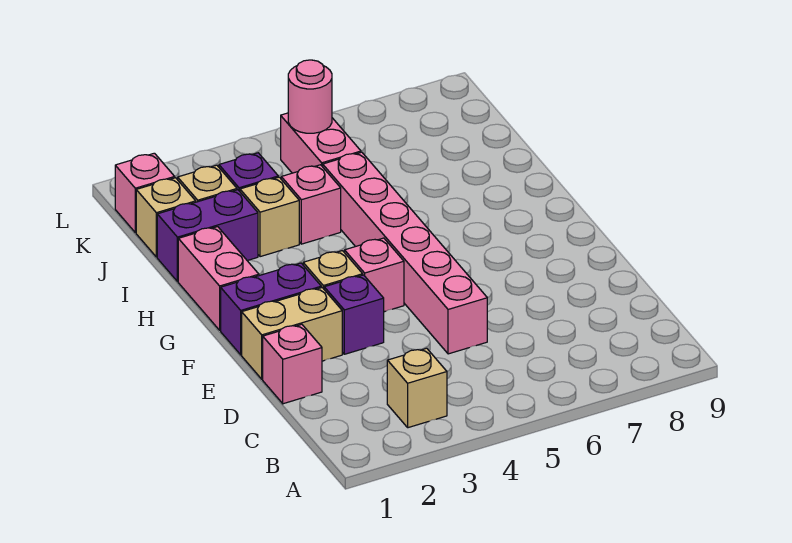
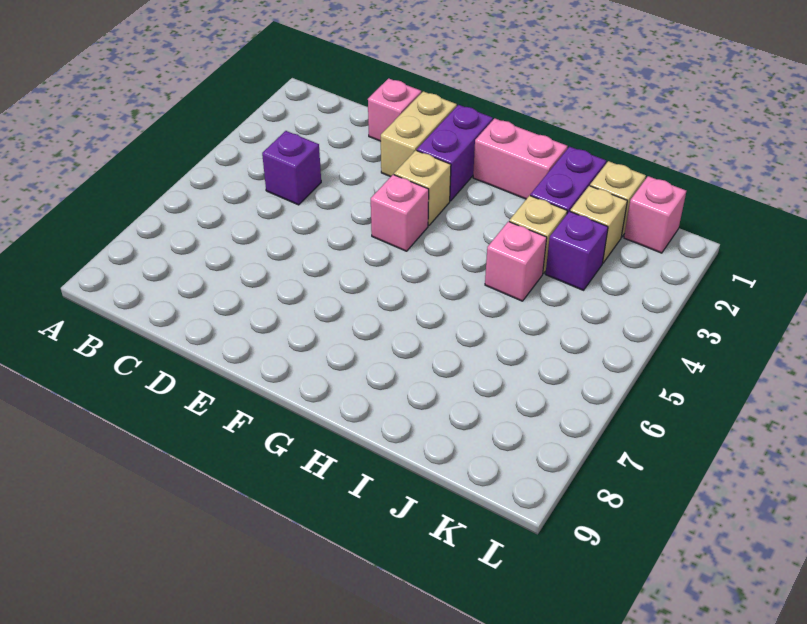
tan brick B3 level 1 -> none
pink brick D5:I5 level 1 -> none
purple brick E3 level 1 -> purple brick C4 level 1
pink brick J5:K5 level 1 -> none
pink round brick K5 level 2 -> none

